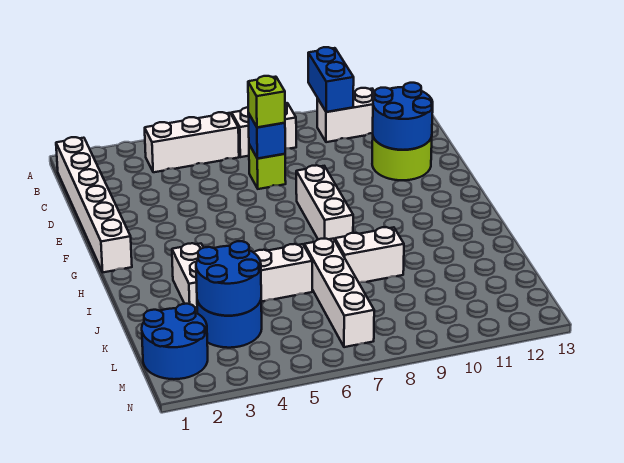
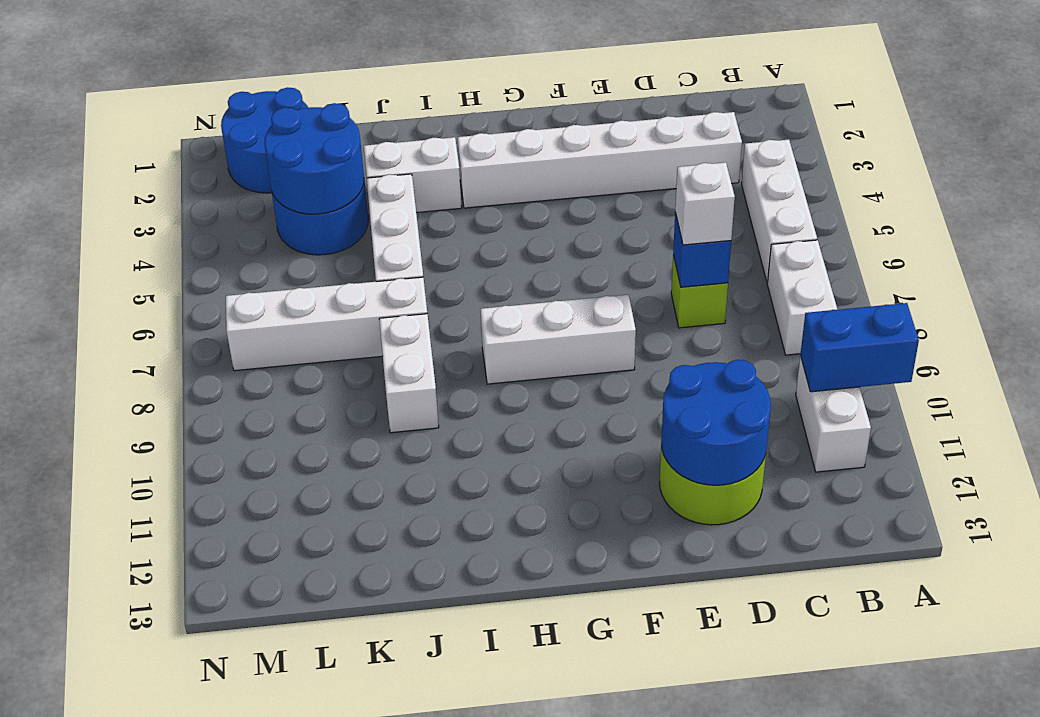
white brick B1:G1 level 1 -> white brick C3:H3 level 1
lime brick D7 level 3 -> white brick D7 level 3

